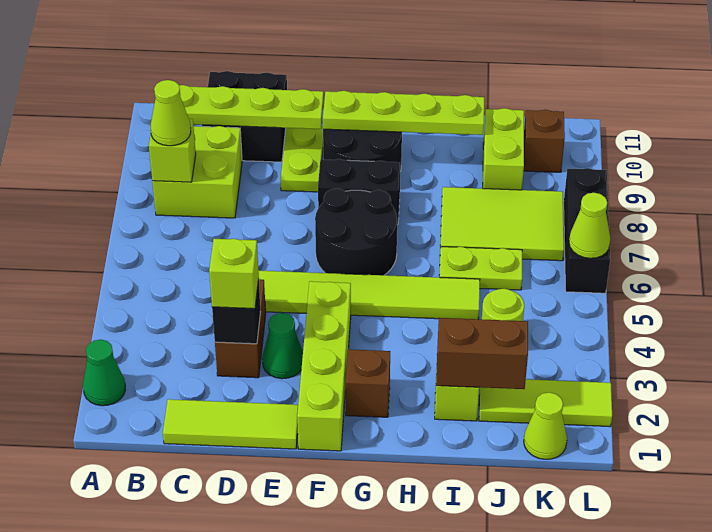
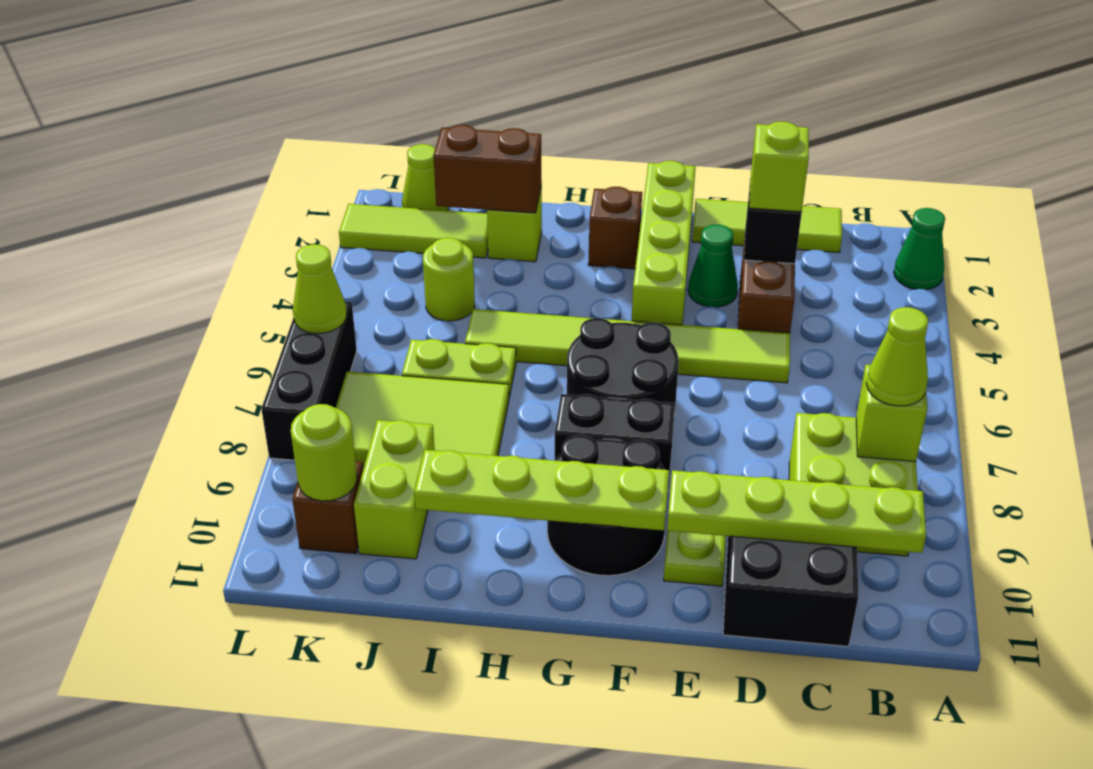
none -> lime round brick K10 level 2

